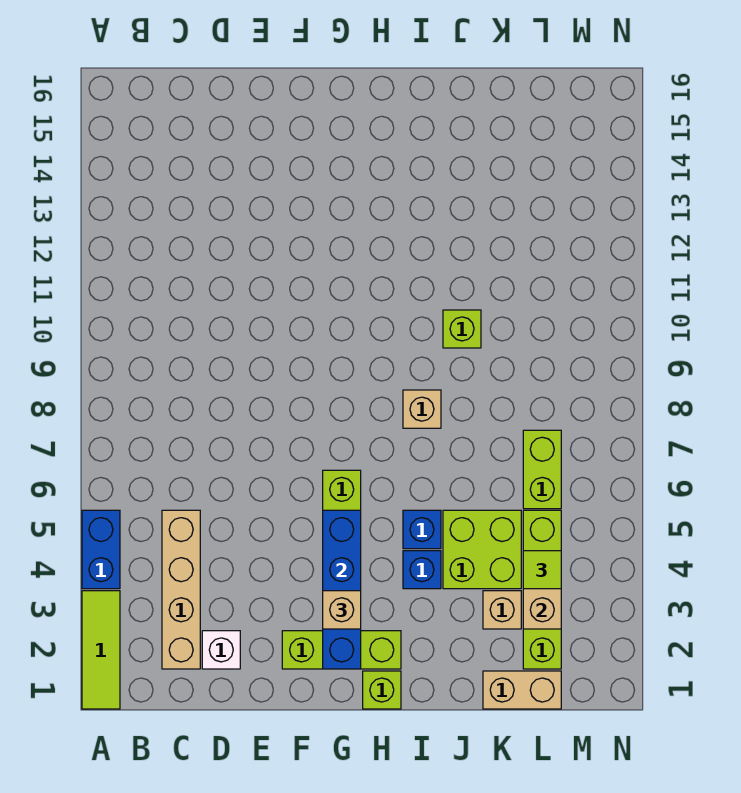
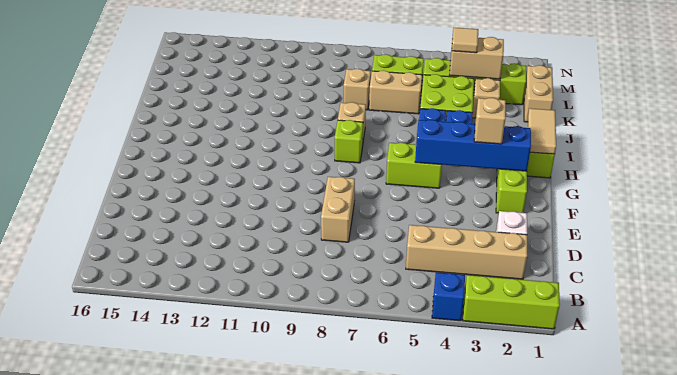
lime tile A1:A3 level 1 -> lime brick A1:A3 level 1
blue brick A4:A5 level 1 -> blue brick A4 level 1
none -> tan brick D8:E8 level 1
none -> tan tile H1:I1 level 2
lime brick J10 level 1 -> lime brick H8 level 1
none -> tan brick K6:K7 level 1
none -> tan brick K8 level 1
lime tile L4 level 3 -> tan tile L4 level 3

